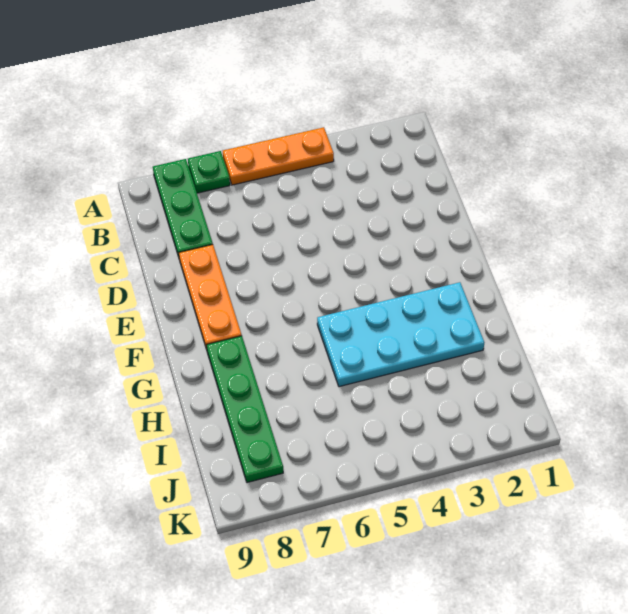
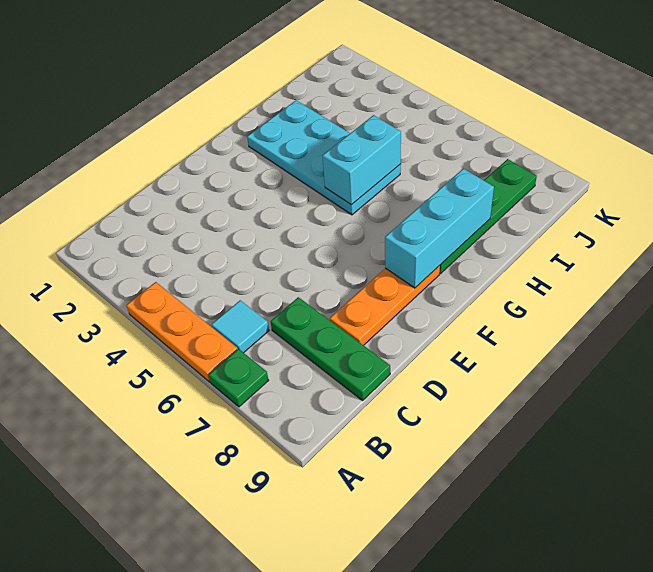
green plate A8:C8 level 1 -> green plate C7:C9 level 1
none -> cyan tile B6 level 1
none -> cyan brick F8:H8 level 2
none -> cyan brick G5:H5 level 2

